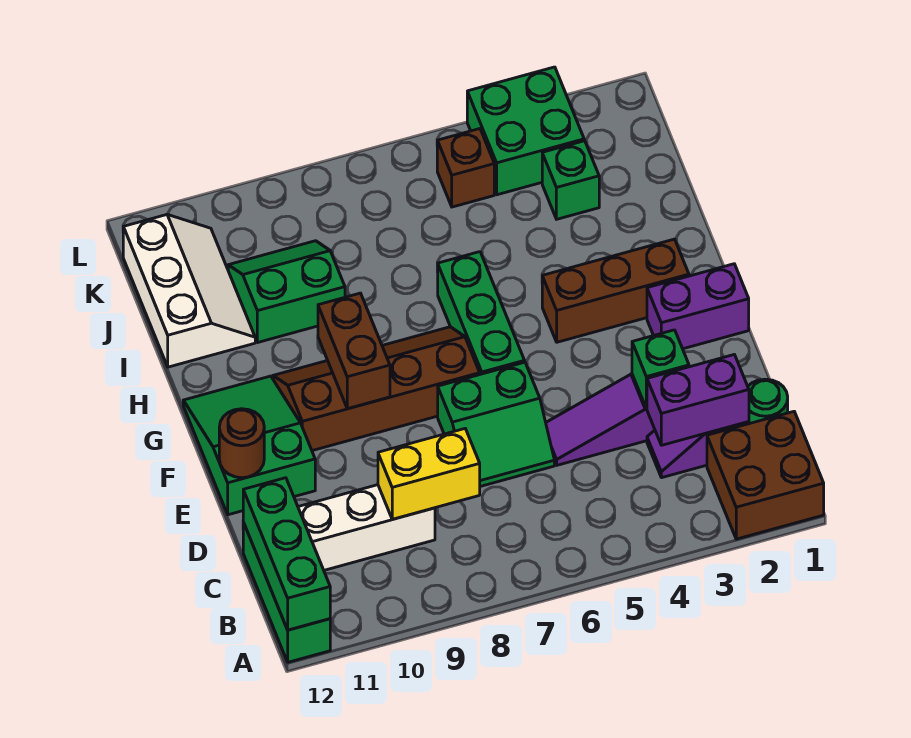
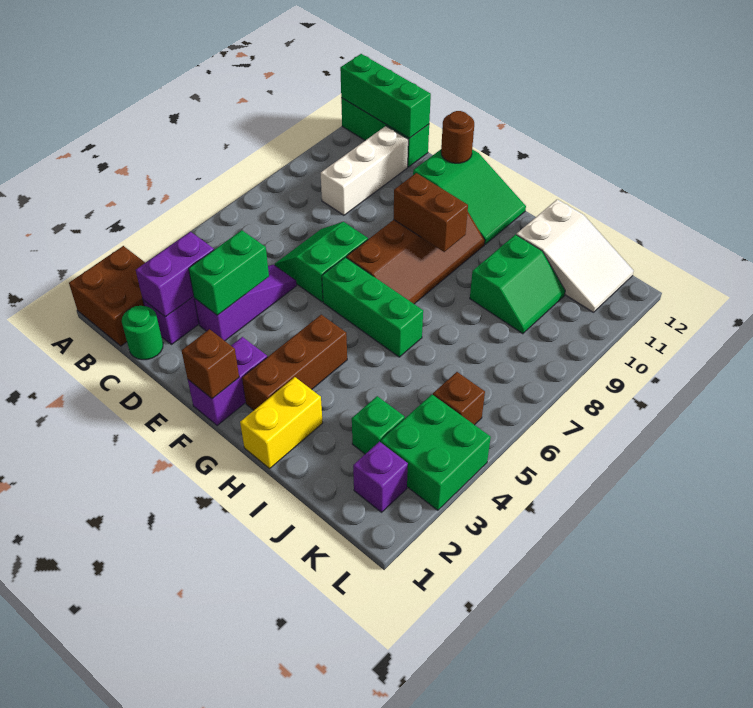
yellow brick C8:C9 level 2 -> yellow brick H1:H2 level 1
green brick D3 level 2 -> green brick D3:D4 level 2
none -> brown brick F1 level 2
white slope I11:K12 level 1 top 12 -> white slope I11:K12 level 1 top I
none -> purple brick K2 level 1

